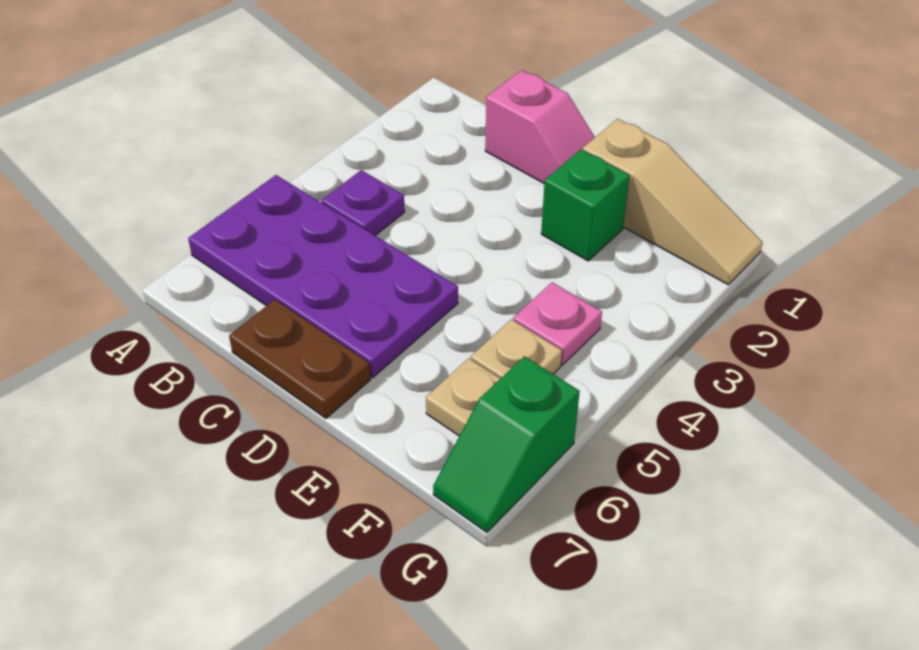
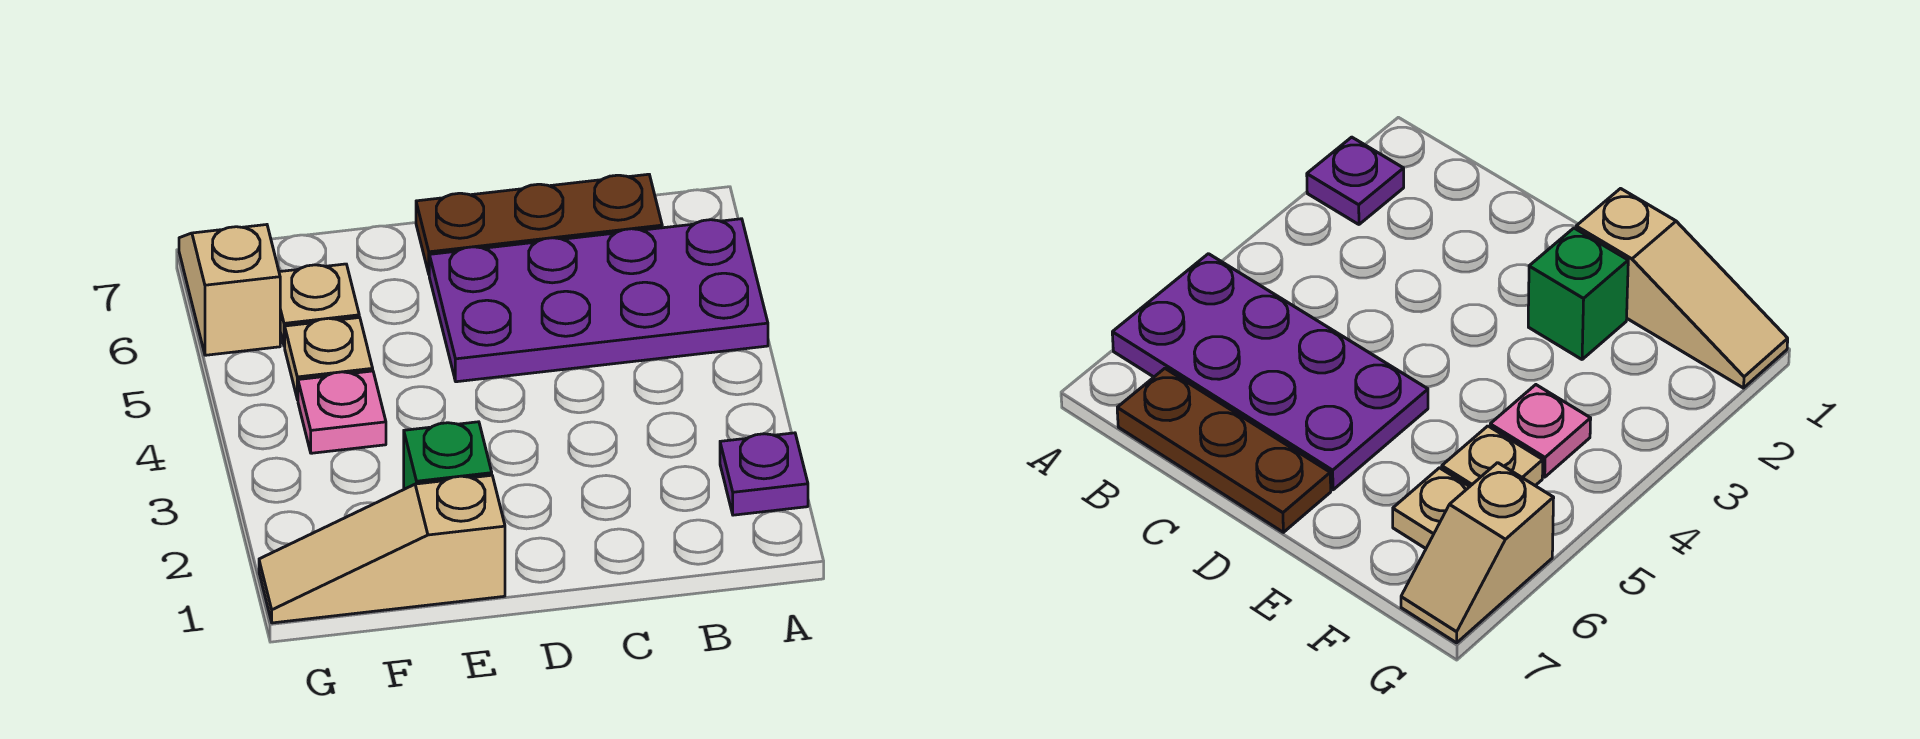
purple plate B4 level 1 -> purple plate A2 level 1
pink slope C1:D1 level 1 top C -> none
brown plate C7:D7 level 1 -> brown plate B7:D7 level 1
green slope G6:G7 level 1 top 6 -> tan slope G6:G7 level 1 top 6

